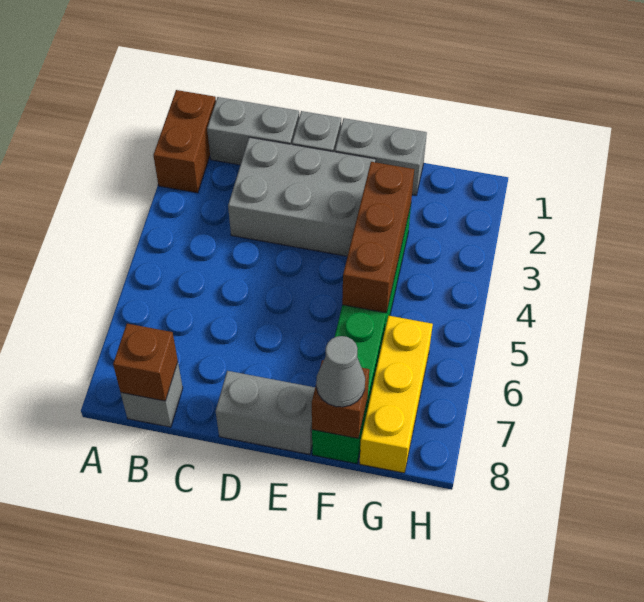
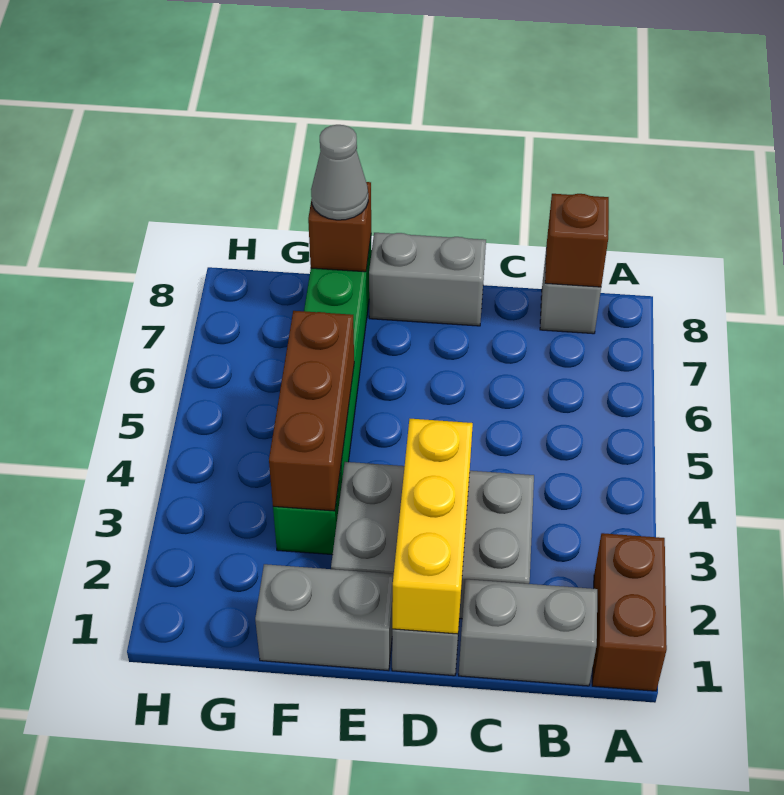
yellow brick G6:G8 level 1 -> yellow brick D1:D3 level 2

